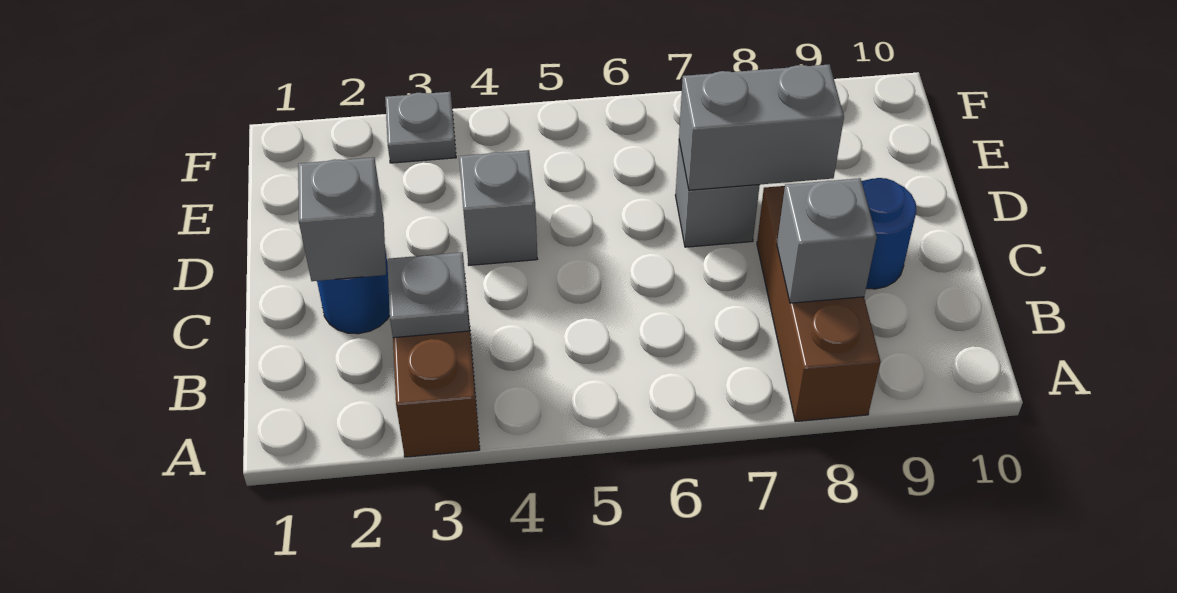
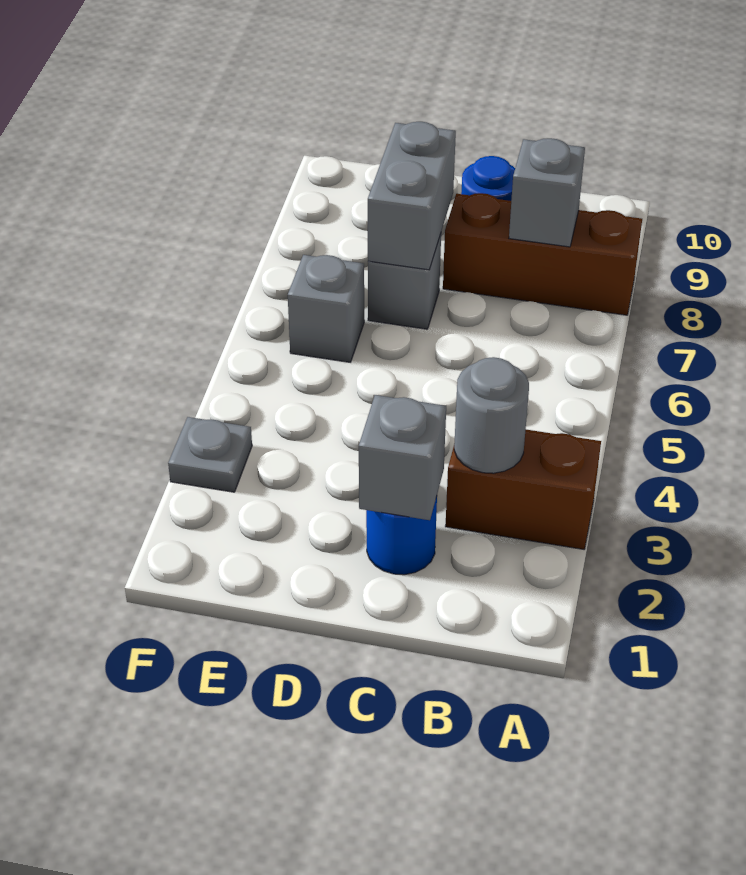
grey plate B3 level 2 -> grey round brick B3 level 2
grey brick D4 level 1 -> grey brick E6 level 1

